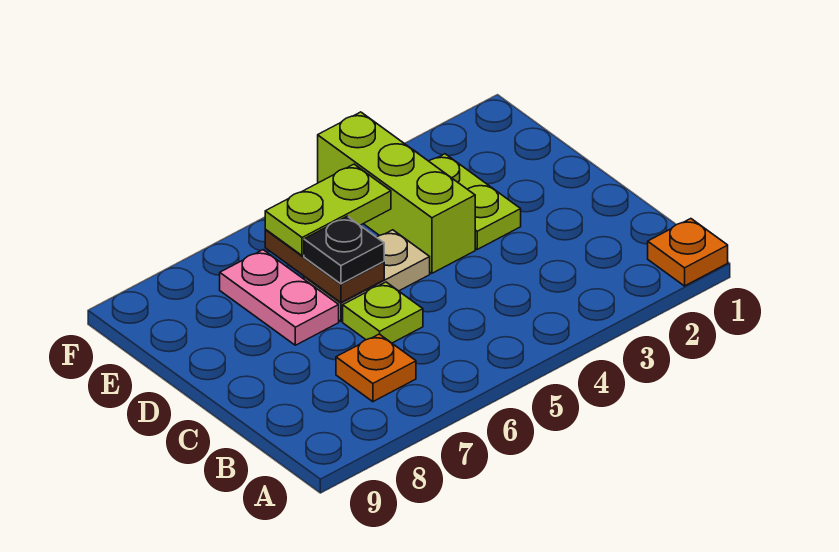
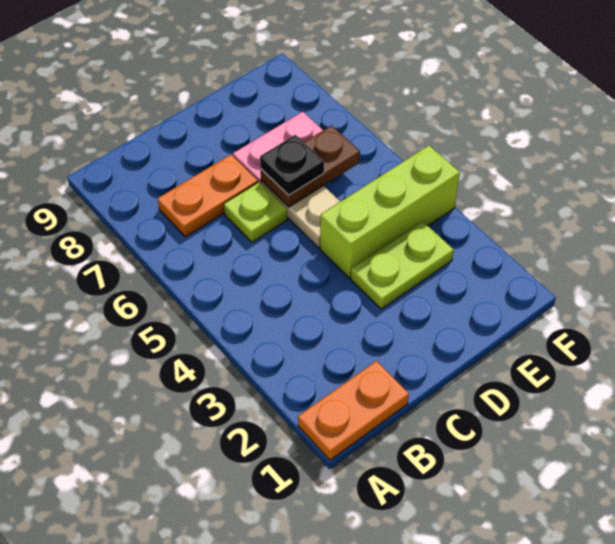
orange plate A1 level 1 -> orange plate A1:B1 level 1
orange plate B7 level 1 -> orange plate B7:C7 level 1
lime plate E5:E6 level 3 -> none

